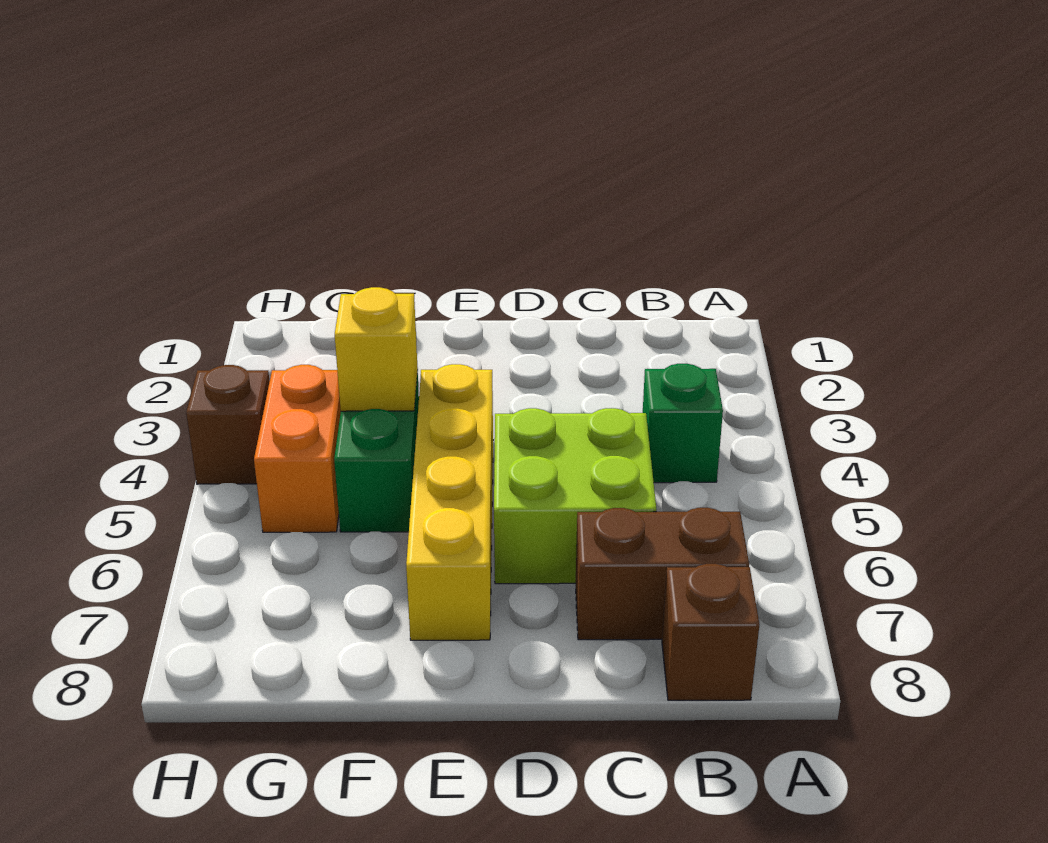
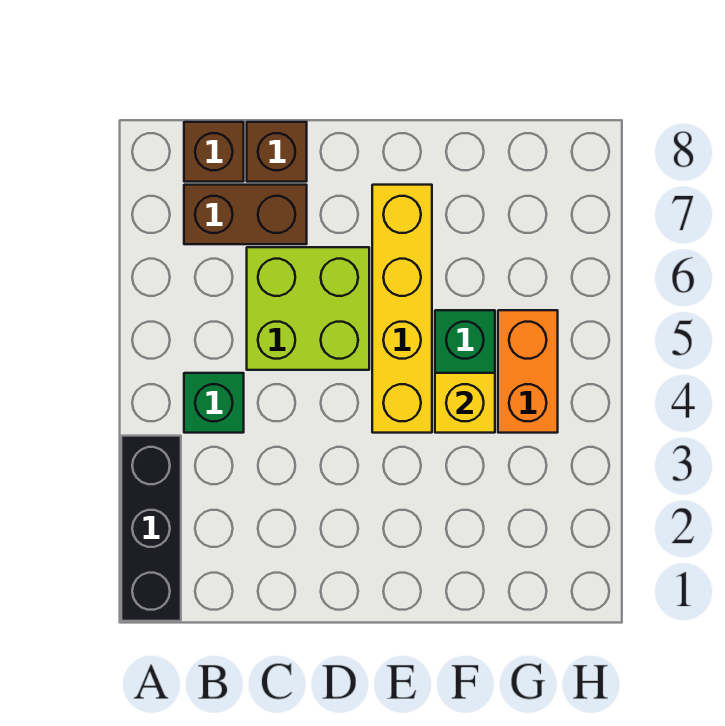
none -> black brick A1:A3 level 1
brown brick H4 level 1 -> brown brick C8 level 1

